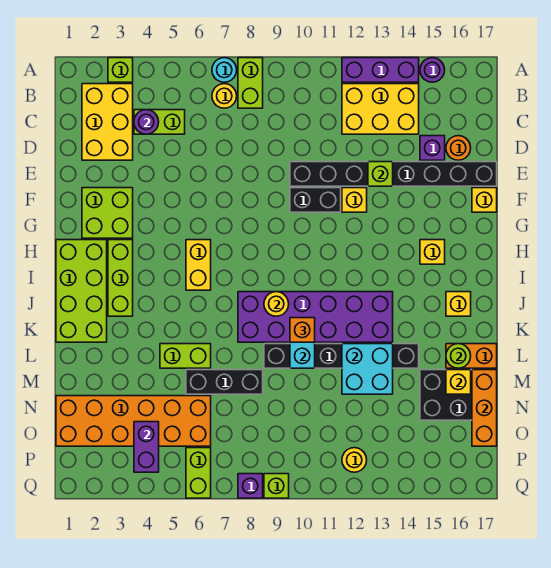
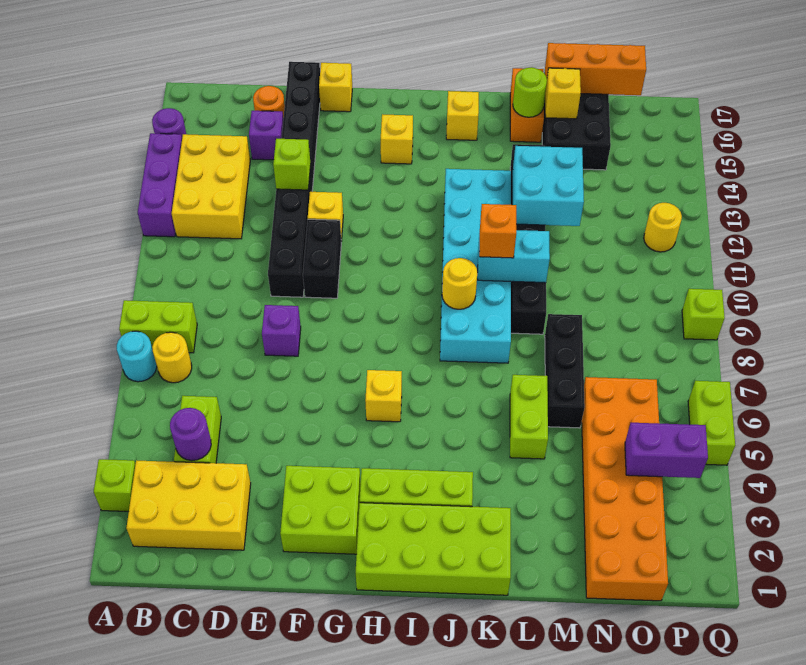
yellow brick H6:I6 level 1 -> yellow brick H6 level 1
purple brick J8:K13 level 1 -> cyan brick J8:K13 level 1
lime brick P6:Q6 level 1 -> lime brick Q5:Q6 level 1
purple brick Q8 level 1 -> purple brick E8 level 1

